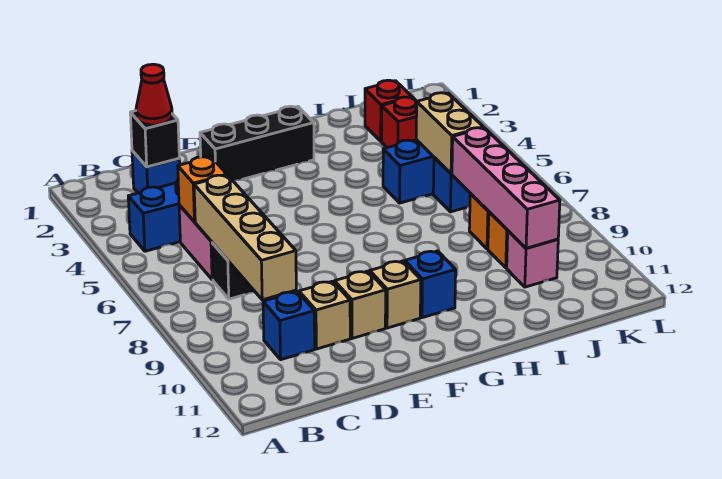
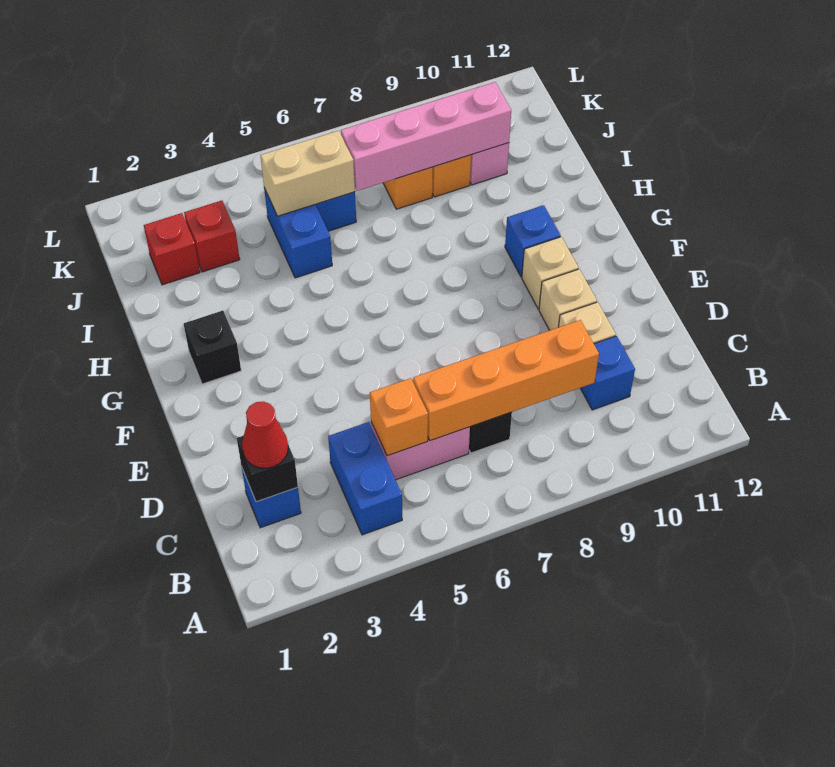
tan brick C6:C9 level 2 -> orange brick C6:C9 level 2
black brick E2:G2 level 1 -> black brick G2 level 1

